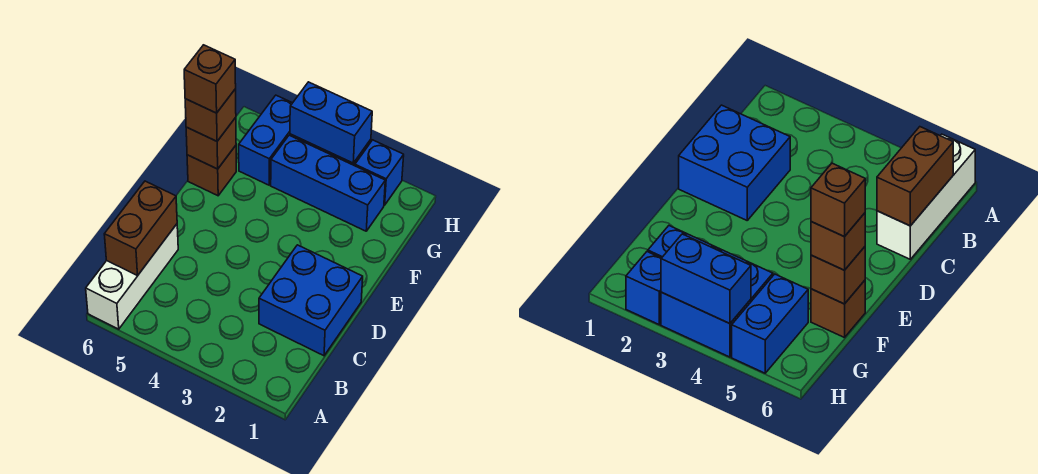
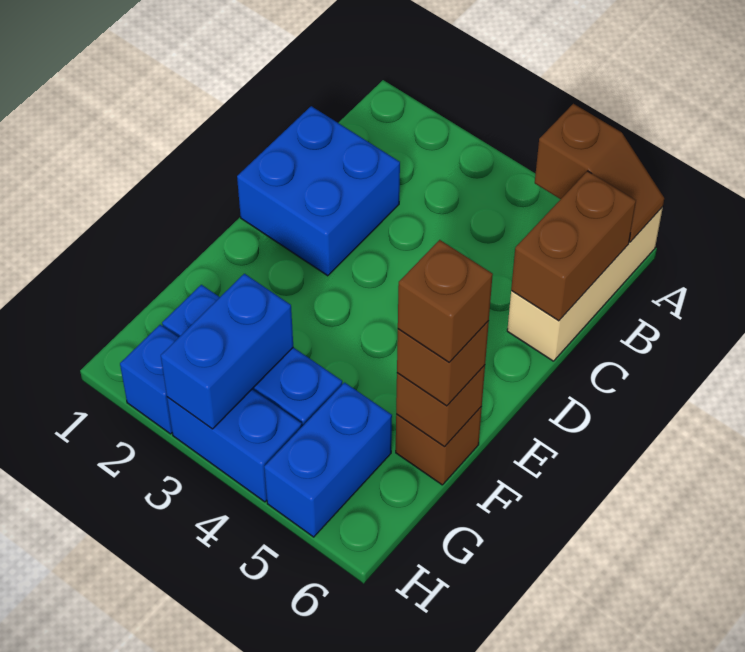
none -> brown slope A5:A6 level 2 top 5
white brick A6:C6 level 1 -> tan brick A6:C6 level 1
blue brick H3:H4 level 2 -> blue brick G3:H3 level 2

